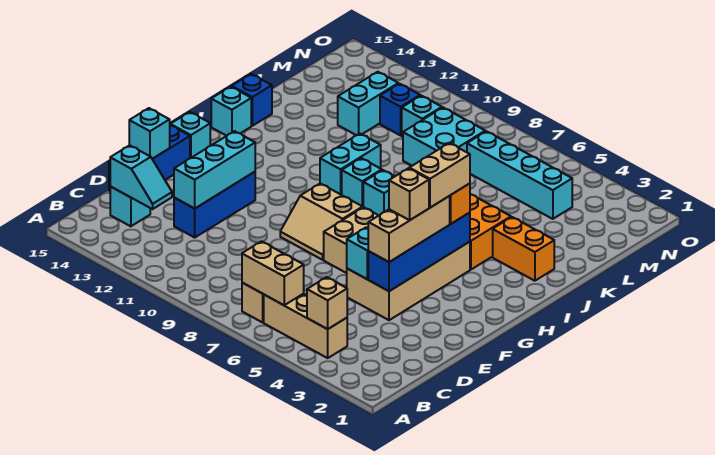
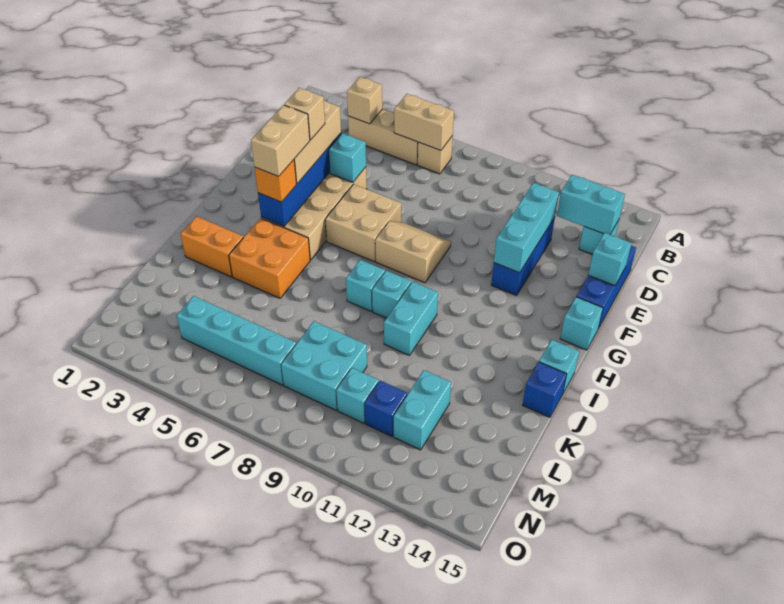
cyan slope C13:C14 level 2 top 14 -> cyan brick C13:C14 level 2

